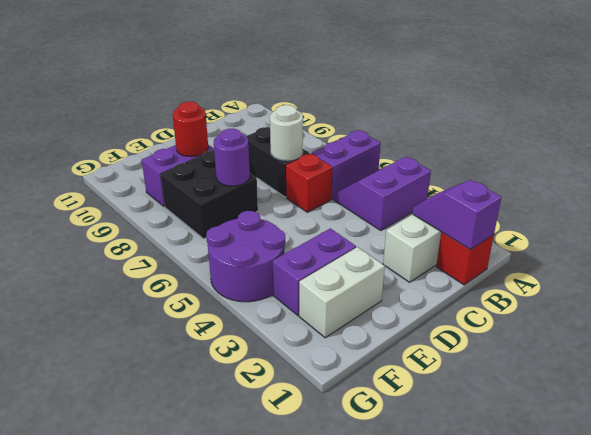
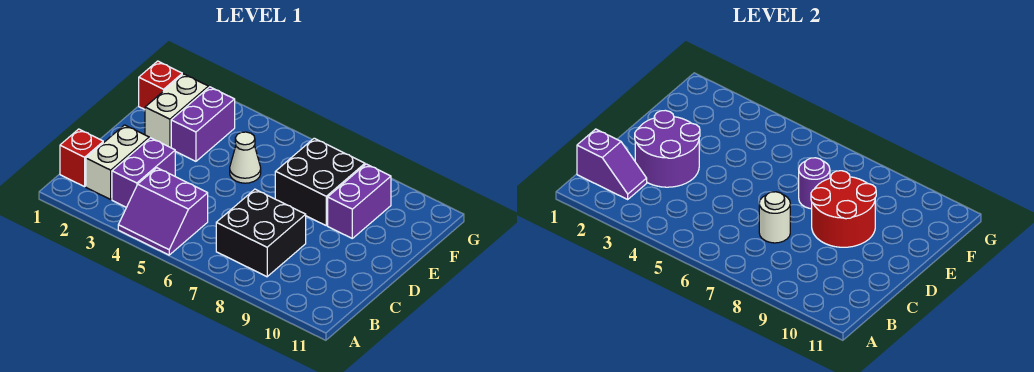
purple slope A4:B5 level 1 top 4 -> purple slope A4:B5 level 1 top B
purple brick A6:B6 level 1 -> purple brick B3:C3 level 1
red brick C6 level 1 -> red brick F1 level 1
black brick C7:C8 level 1 -> black brick B7:C8 level 1
none -> white cone E5 level 1
red round brick E9 level 2 -> red round brick D8:E9 level 2
purple round brick F4:G5 level 1 -> purple round brick C2:D3 level 2

